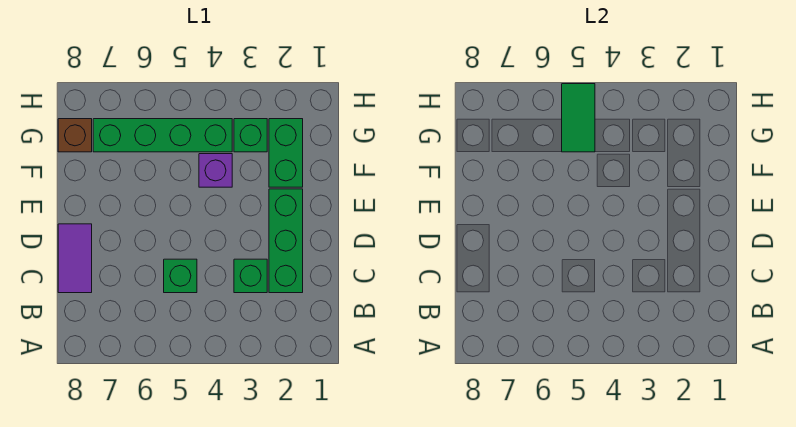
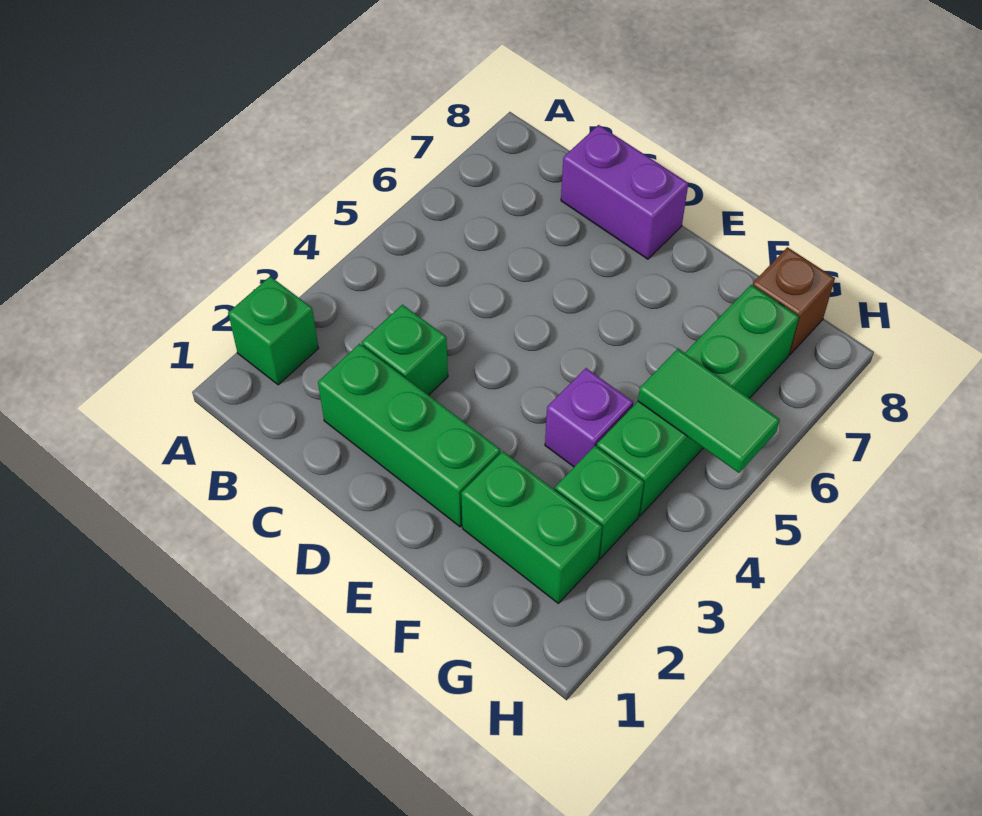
green brick C5 level 1 -> green brick A2 level 1
purple tile C8:D8 level 1 -> purple brick C8:D8 level 1

